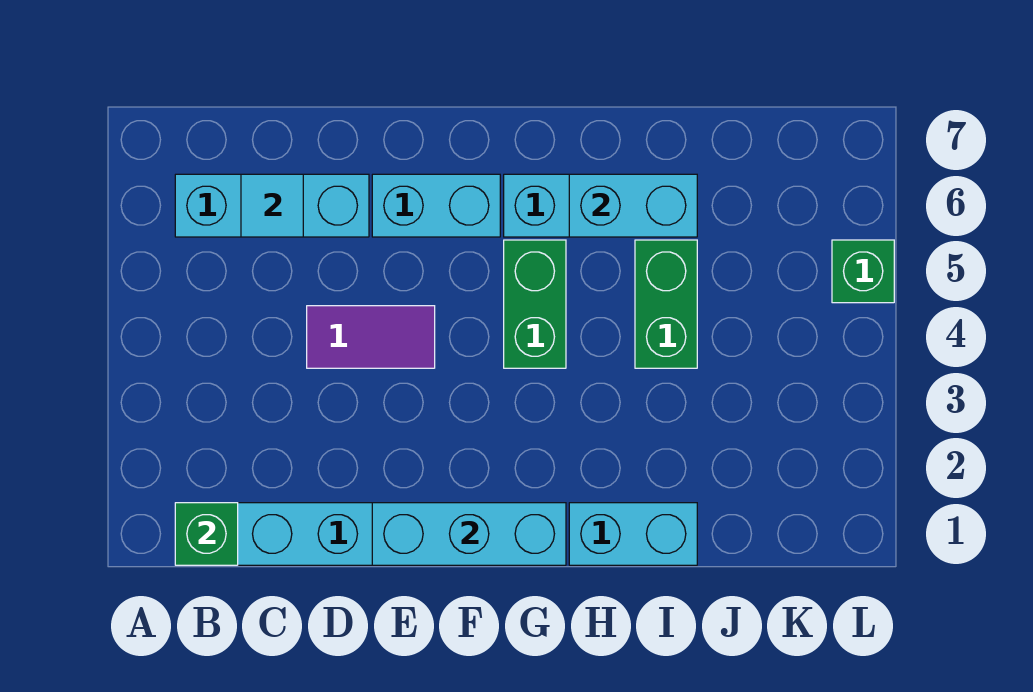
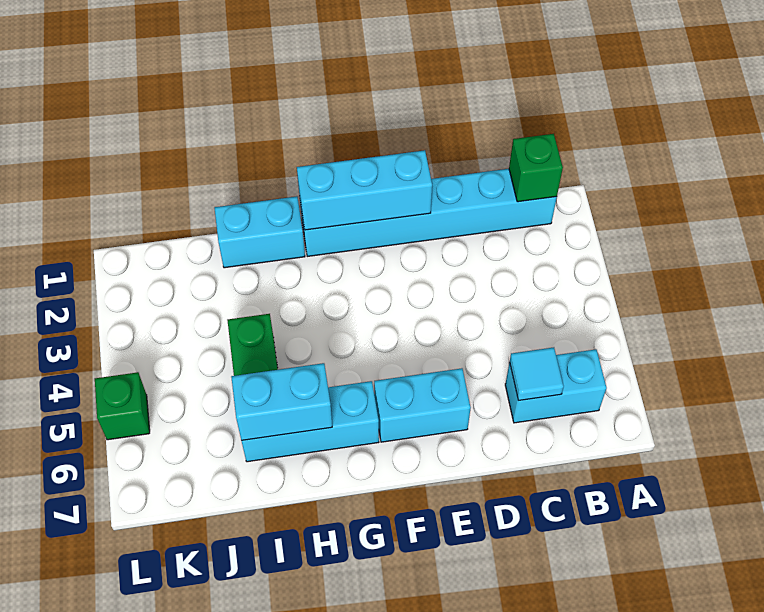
cyan brick B6:D6 level 1 -> cyan brick B6:C6 level 1
purple tile D4:E4 level 1 -> none
green brick G4:G5 level 1 -> none

